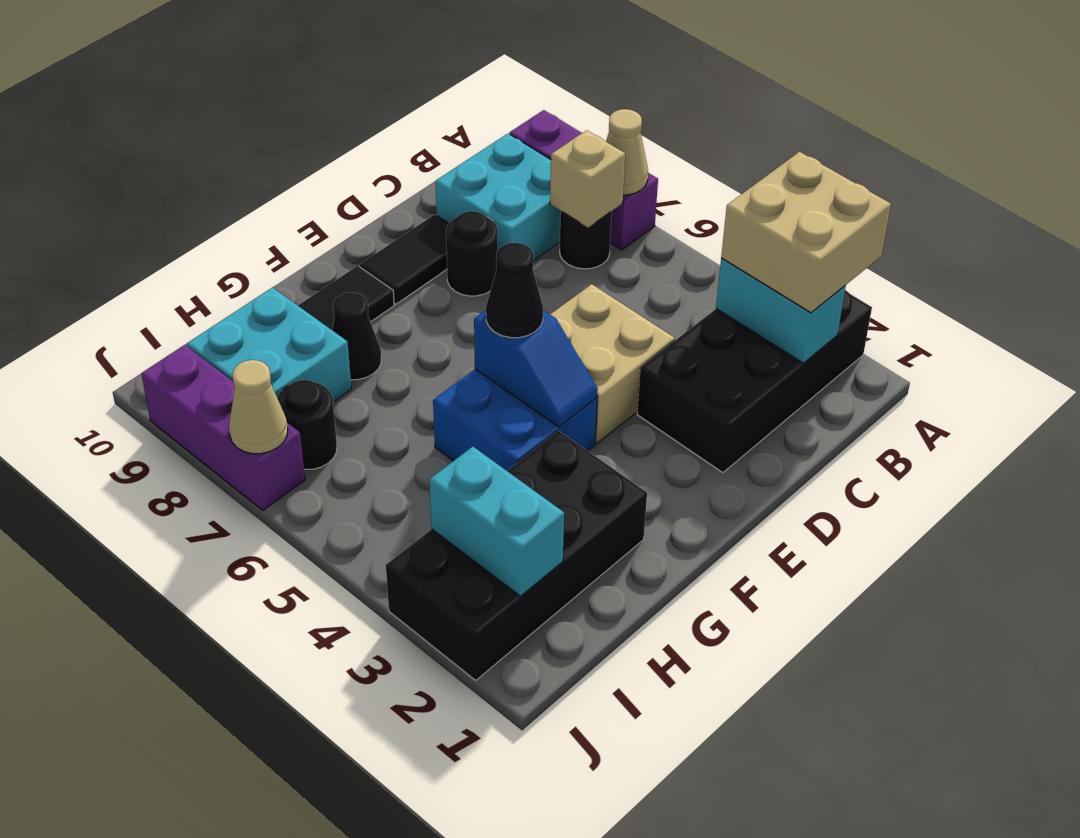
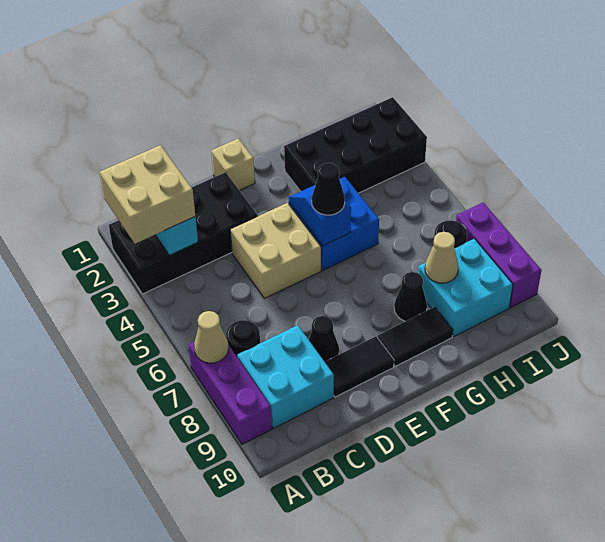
tan brick B7 level 2 -> tan brick E1 level 1
black round brick D8 level 1 -> black cone D8 level 1
cyan brick I2:I3 level 2 -> none
tan cone J7 level 2 -> tan cone H8 level 2

